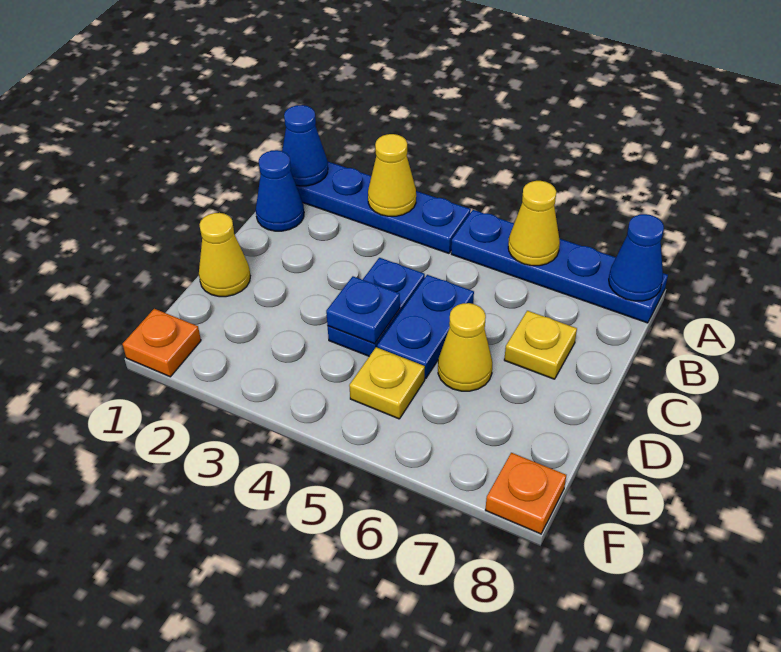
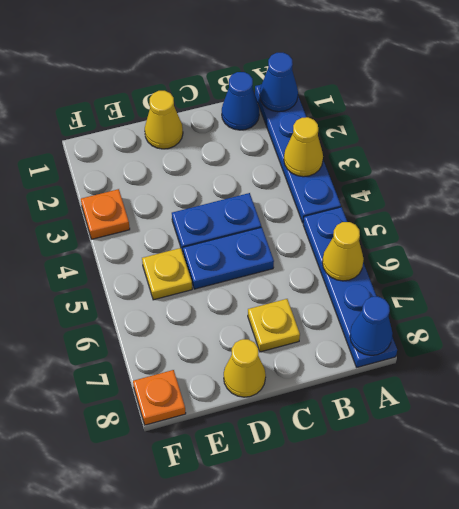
blue plate D4 level 2 -> none
yellow cone D6 level 1 -> yellow cone D8 level 1
orange plate F1 level 1 -> orange plate F3 level 1

